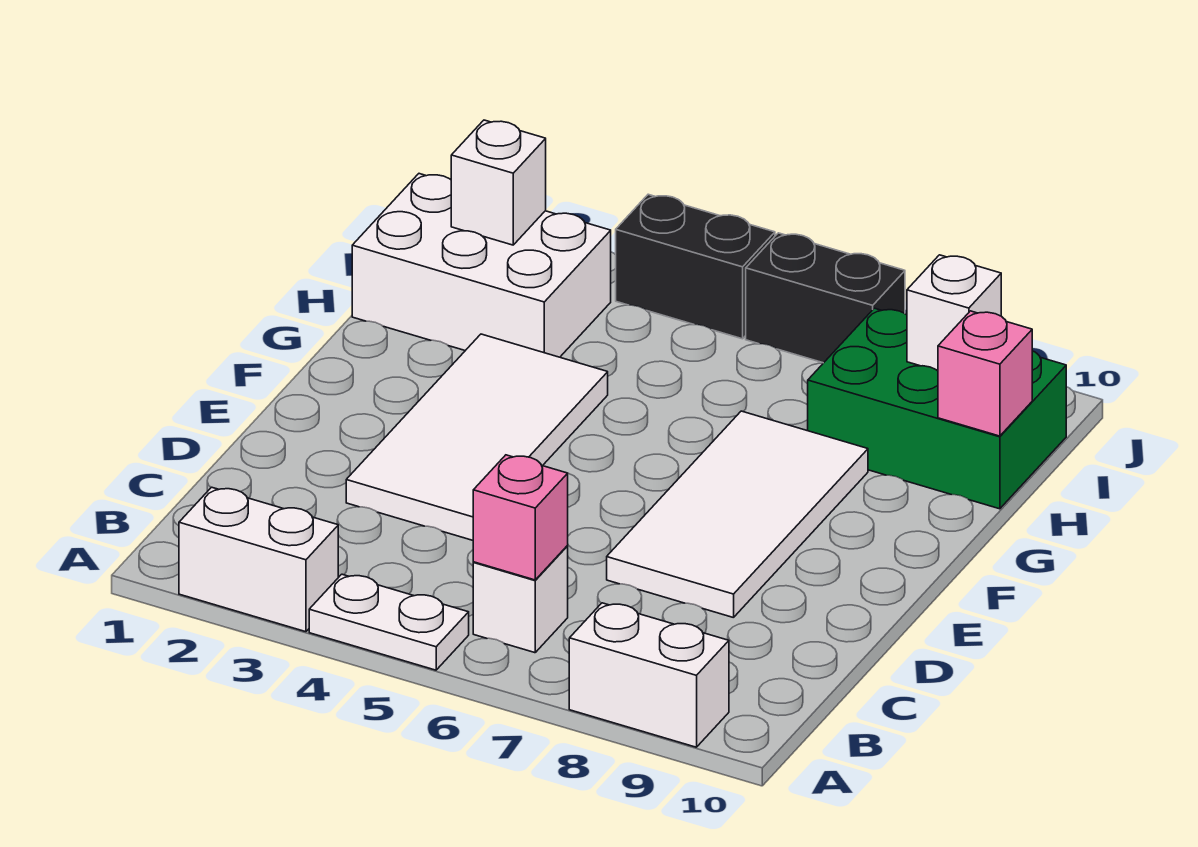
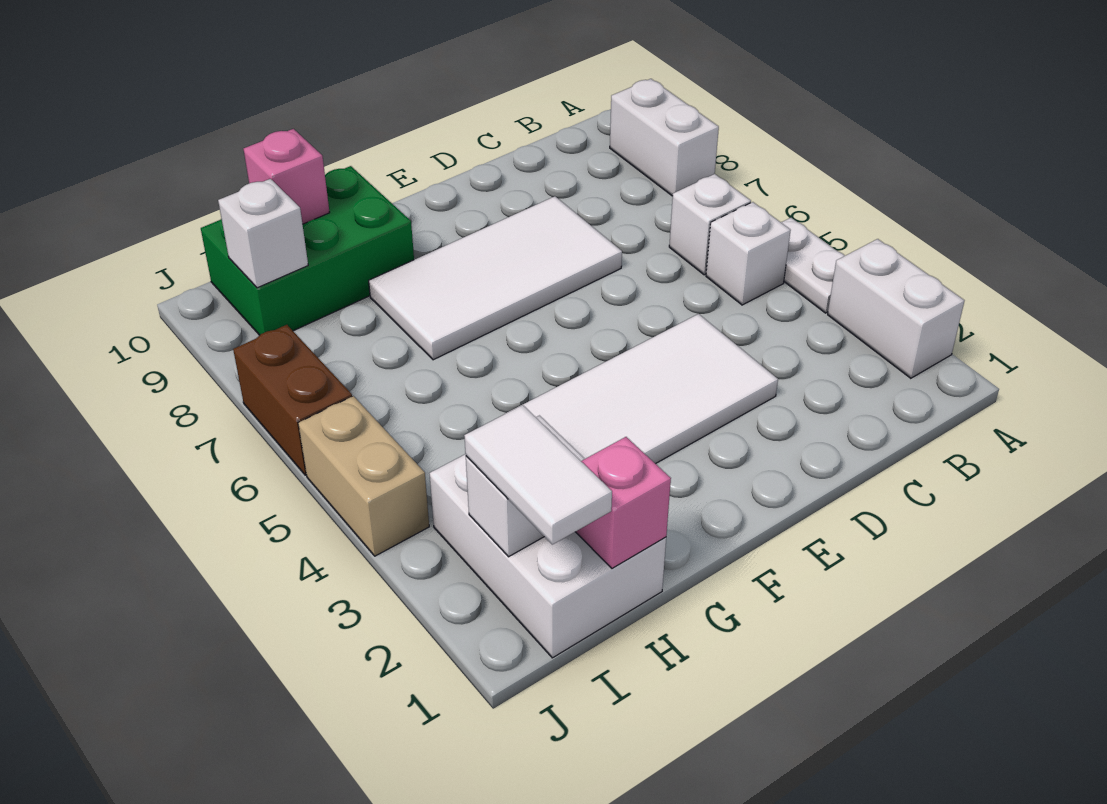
none -> white brick B5 level 1
pink brick B6 level 2 -> pink brick H1 level 2
green brick H8:I10 level 1 -> green brick G9:I10 level 1
none -> white tile I1:I2 level 3
black brick J4:J5 level 1 -> tan brick J4:J5 level 1
black brick J6:J7 level 1 -> brown brick J6:J7 level 1

